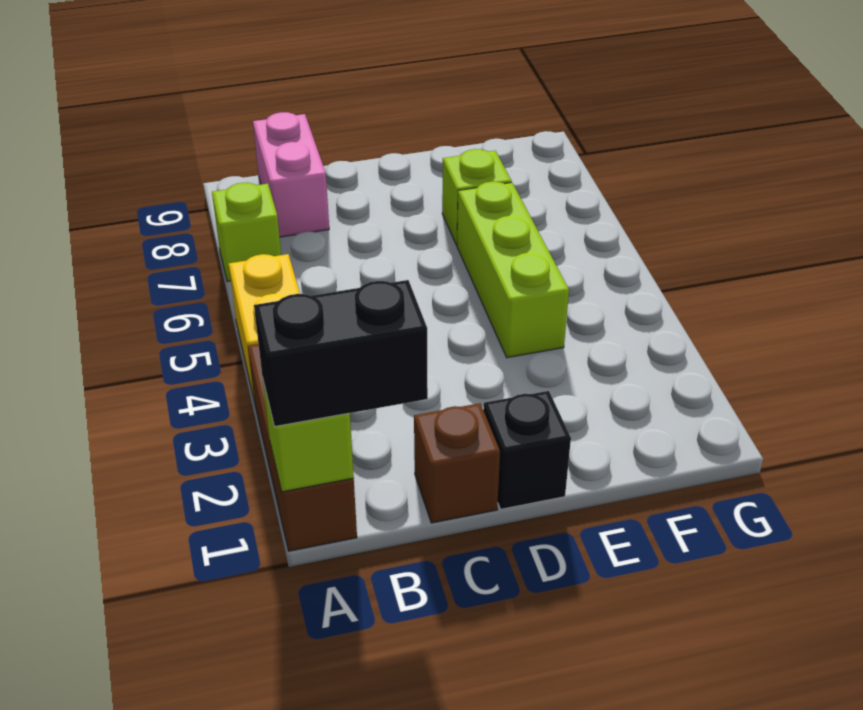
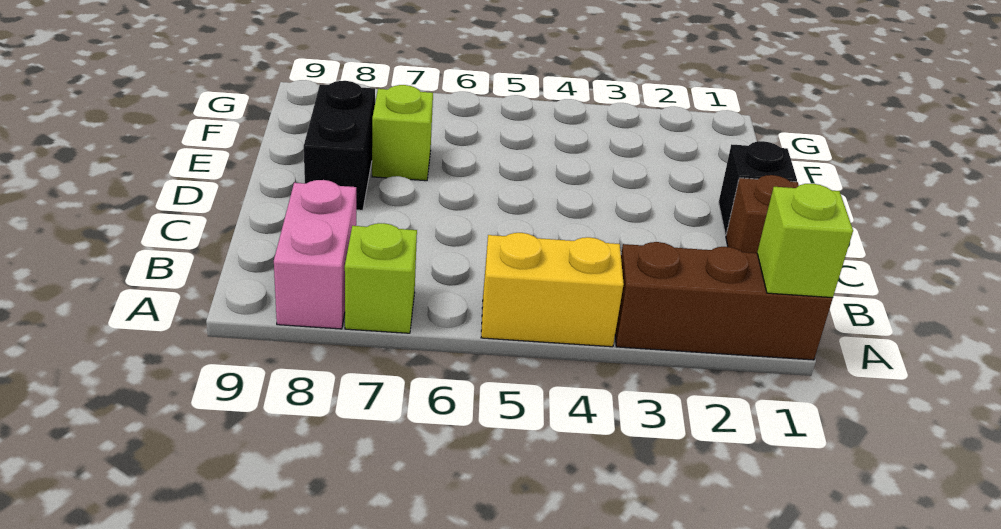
black brick A1:B1 level 3 -> black brick D8:E8 level 1
pink brick B8:B9 level 1 -> pink brick A8:B8 level 1
lime brick E4:E6 level 1 -> none

